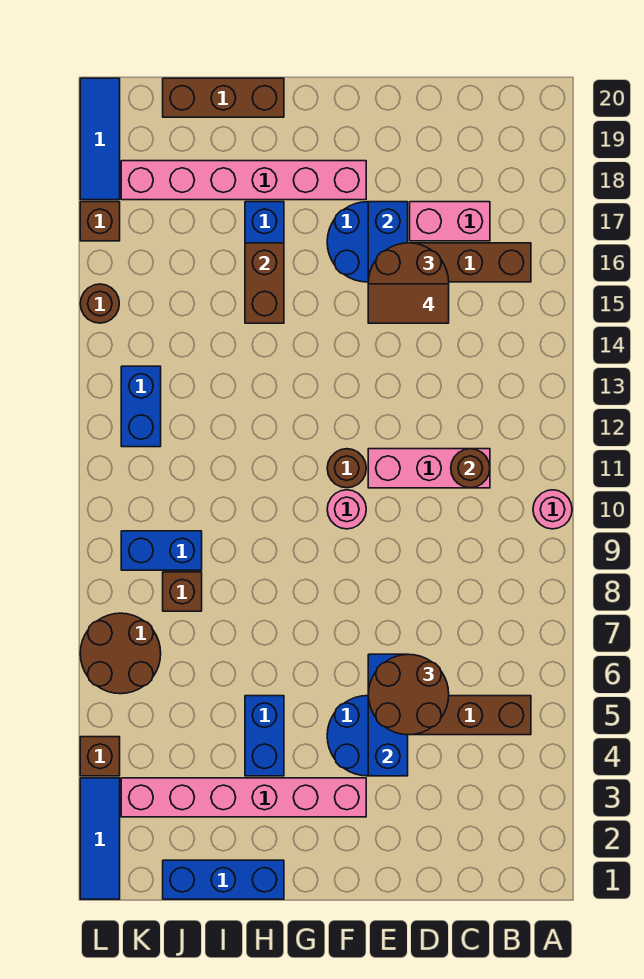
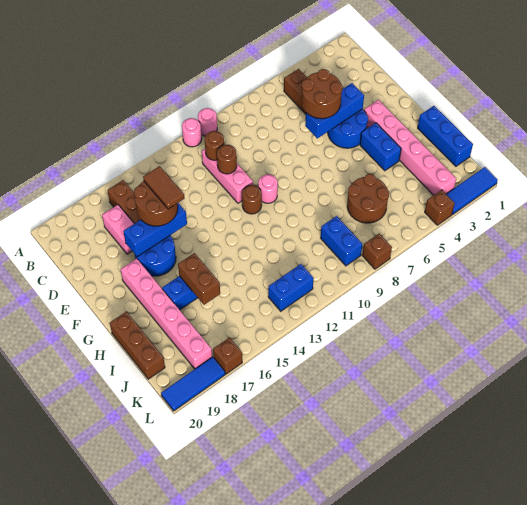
none -> pink round brick A11 level 1
blue brick H4:H5 level 1 -> blue brick G4:H4 level 1
brown brick H15:H16 level 2 -> brown brick H16:I16 level 2
brown brick J8 level 1 -> brown brick L8 level 1
brown round brick K6:L7 level 1 -> brown round brick I6:J7 level 1
brown round brick L15 level 1 -> brown round brick D11 level 2

